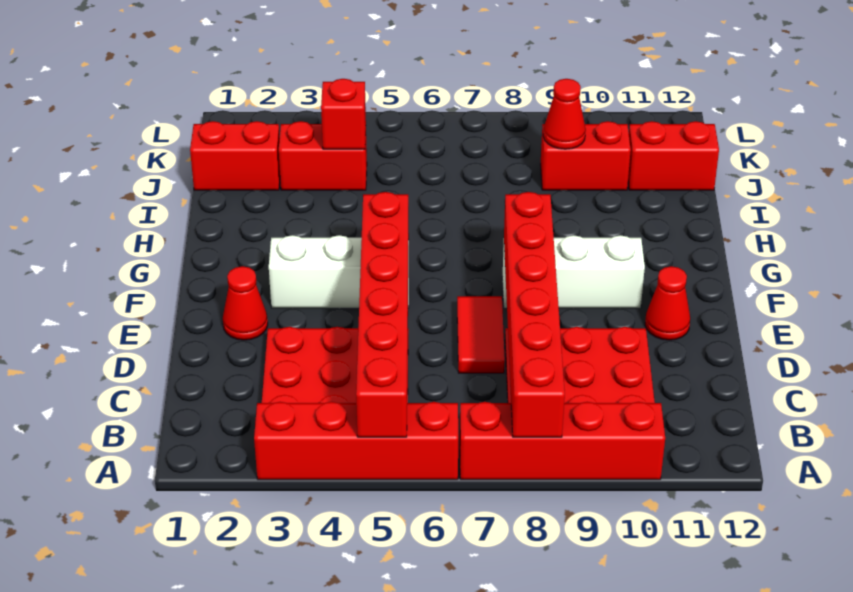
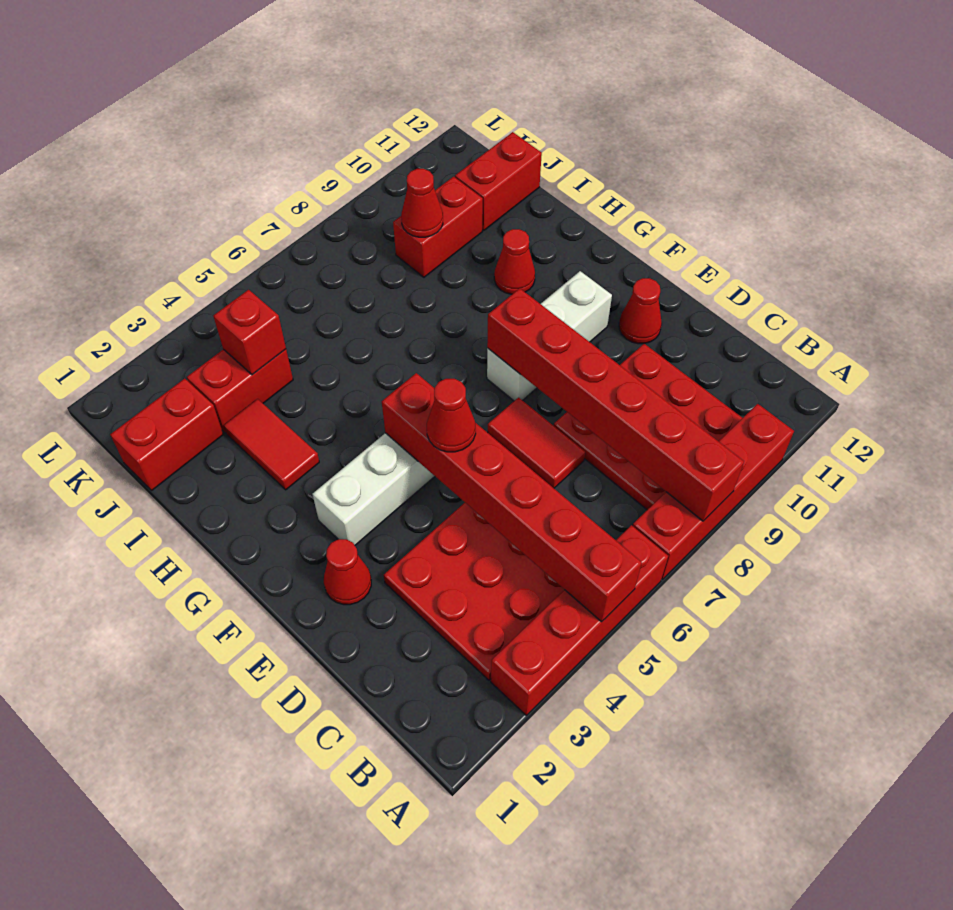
none -> red cone E5 level 3
none -> red tile H3:I3 level 1
none -> red cone H10 level 1

